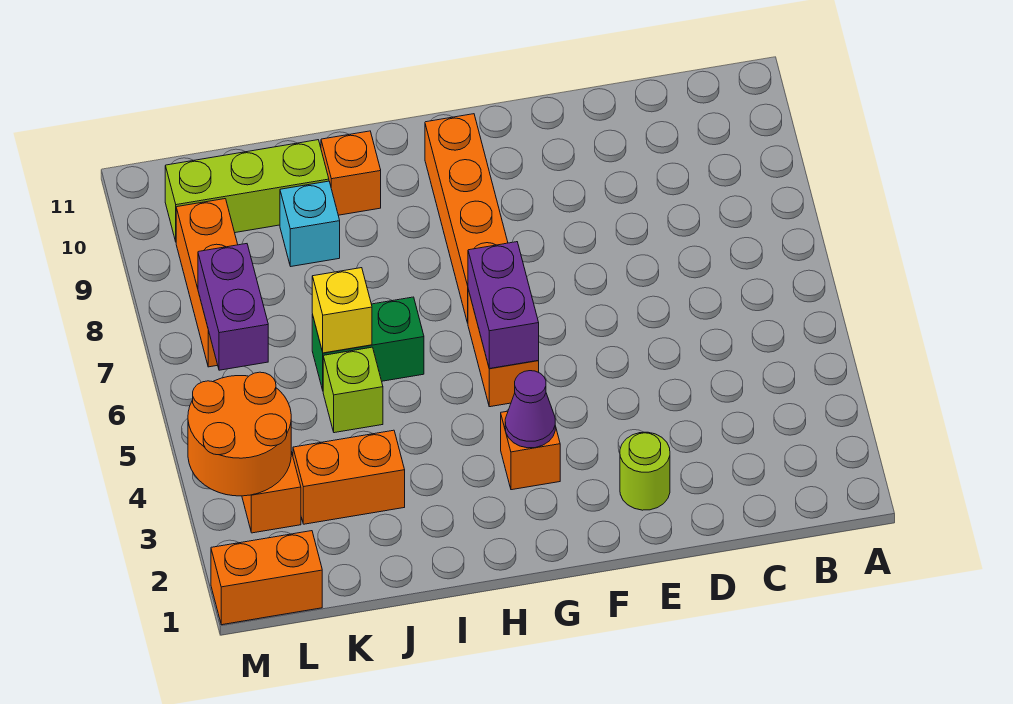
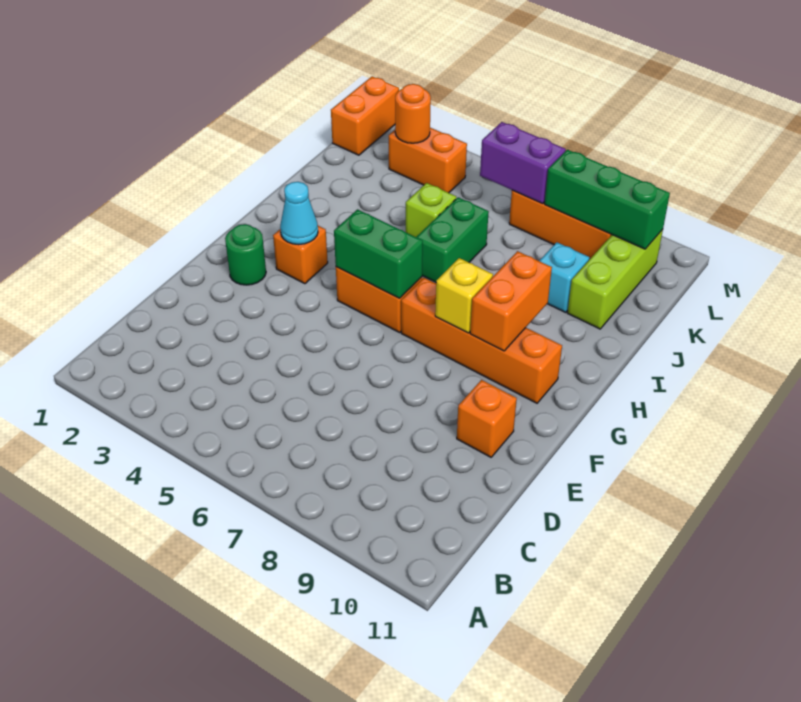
lime round brick E2 level 1 -> none
none -> green round brick F2 level 1
purple cone G3 level 2 -> cyan cone G3 level 2
purple brick G5:G6 level 2 -> green brick G5:G6 level 2
orange brick I10 level 1 -> orange brick E10 level 1
orange brick J3:K3 level 1 -> orange brick G9:H9 level 2
yellow brick J6 level 2 -> yellow brick G8 level 2
orange round brick L3:M4 level 2 -> orange round brick L3 level 2
none -> green brick L8:L10 level 2

